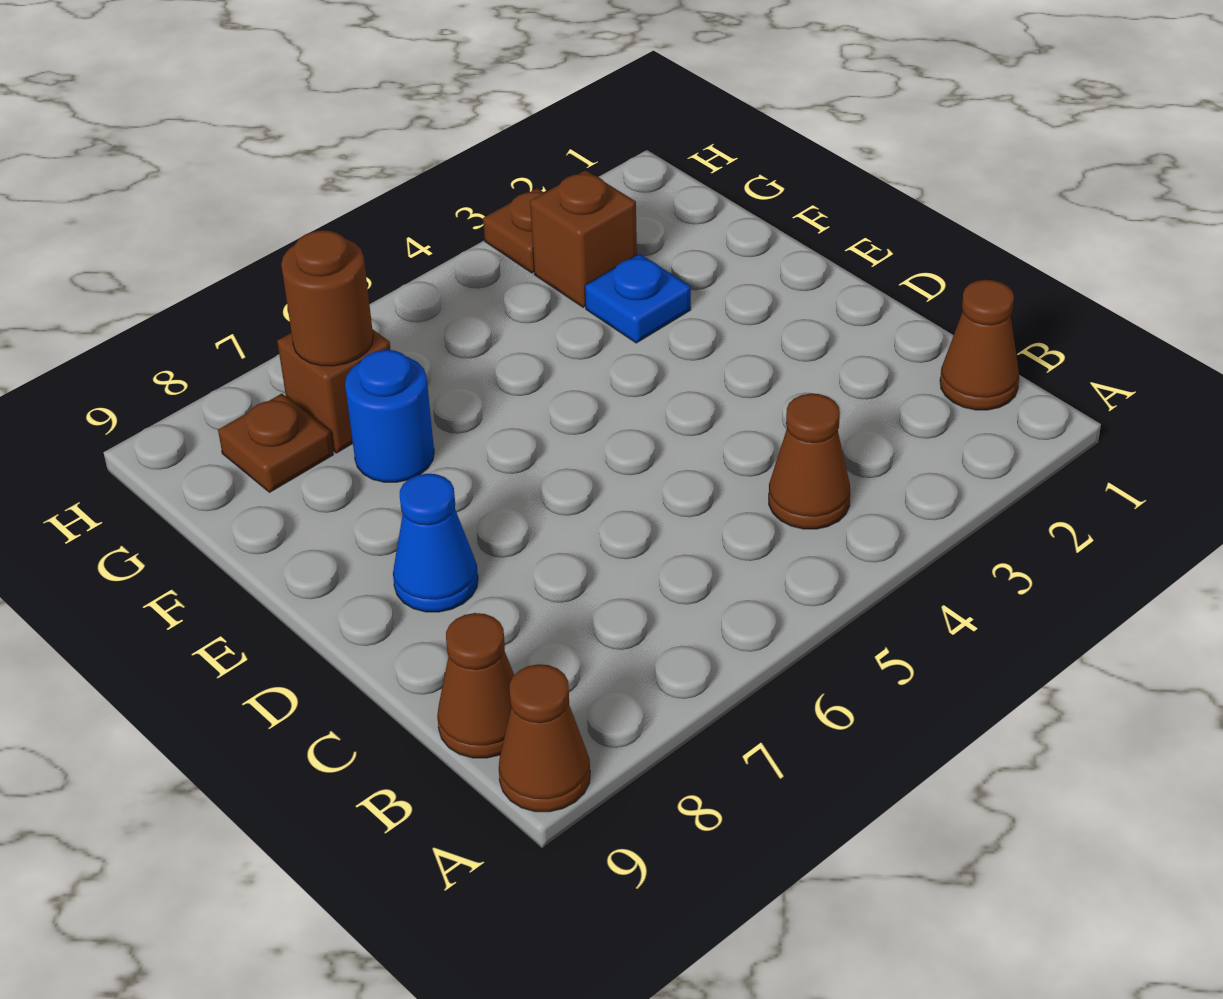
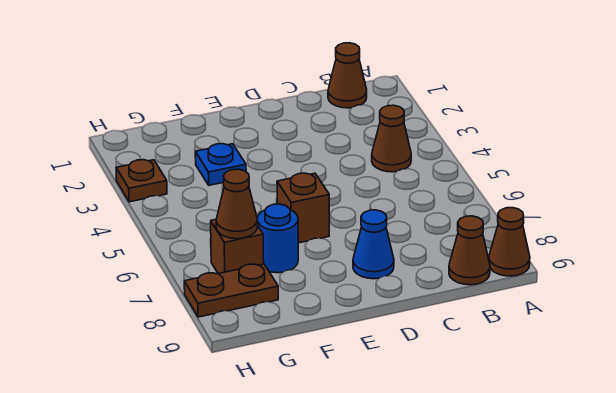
brown brick G3 level 1 -> brown brick E6 level 1
brown round brick G7 level 2 -> brown cone G7 level 2
brown plate G8 level 1 -> brown plate G8:H8 level 1

